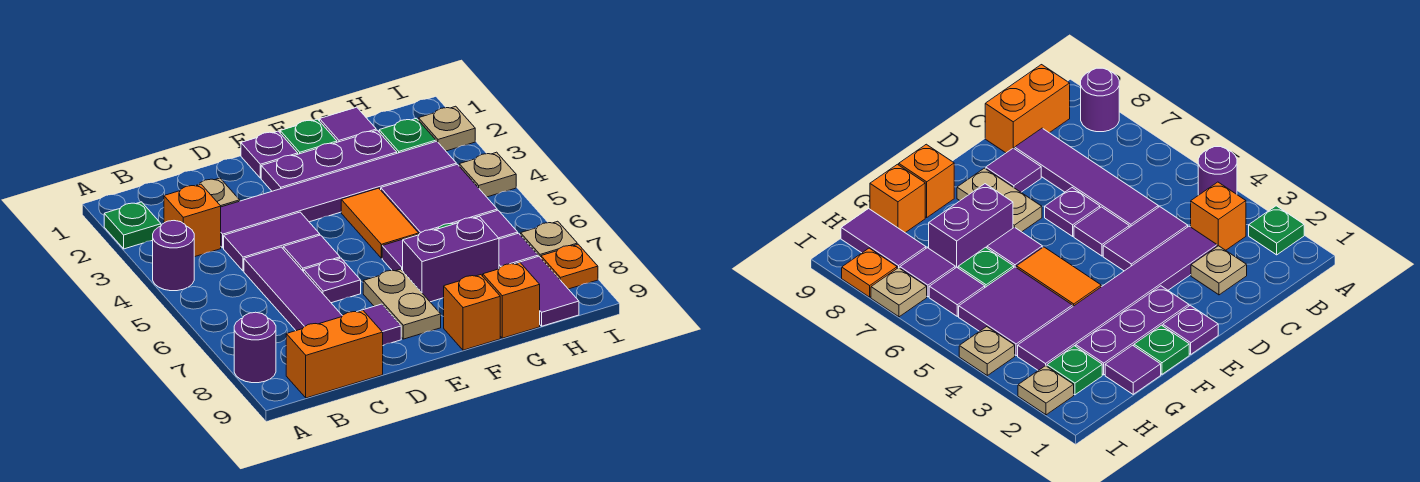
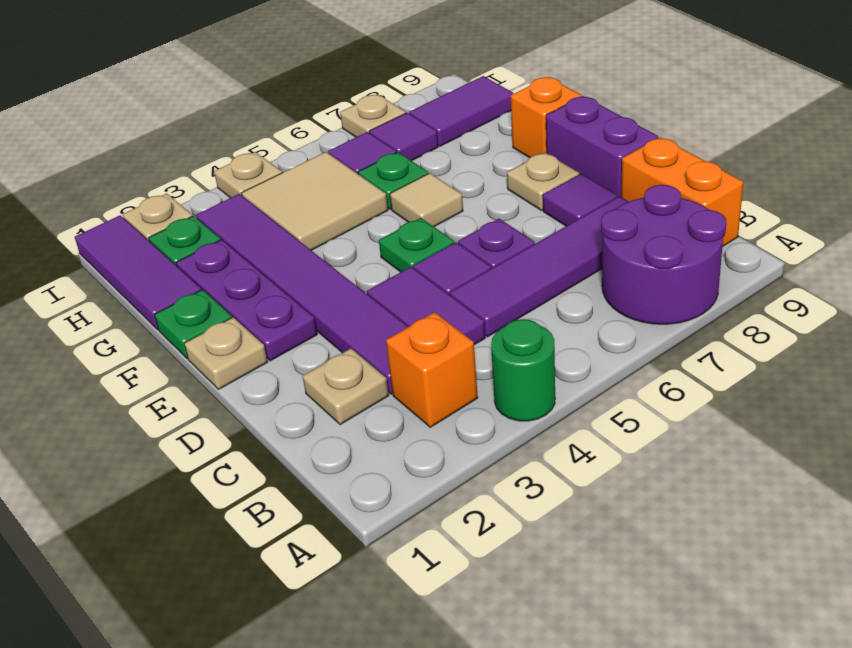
green plate A2 level 1 -> green plate E5 level 1
purple round brick A4 level 1 -> green round brick A4 level 1
purple round brick A8 level 1 -> purple round brick A7:B8 level 1
purple plate E1 level 1 -> tan plate E1 level 1
tan plate E7:E8 level 1 -> tan plate E8 level 1
orange tile F4:F5 level 1 -> none
purple tile F6 level 1 -> tan tile F6 level 1
purple brick F7:G7 level 1 -> purple brick D9:E9 level 1
purple tile G1 level 1 -> purple tile G1:I1 level 1
purple tile G4:H5 level 1 -> tan tile G4:H5 level 1
orange brick G9 level 1 -> none
orange plate I8 level 1 -> none

